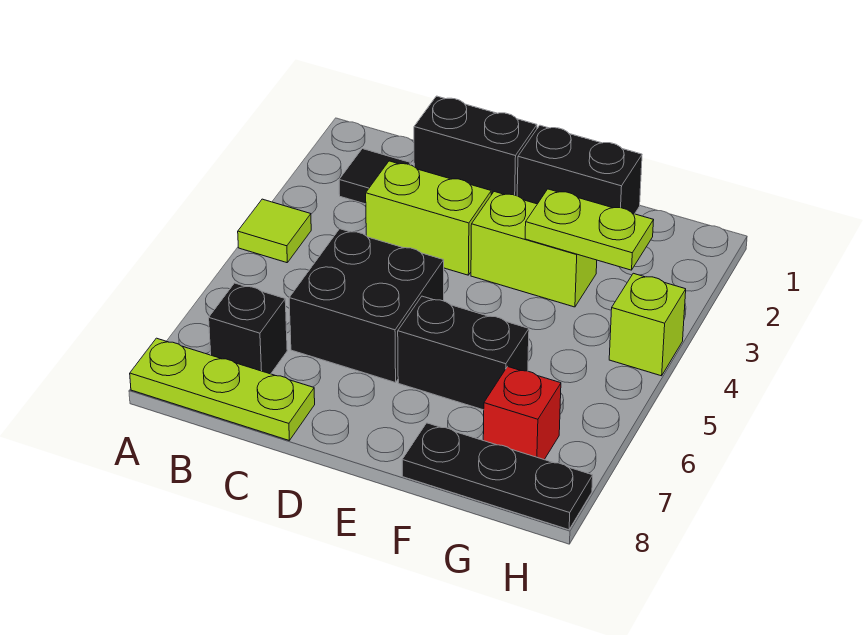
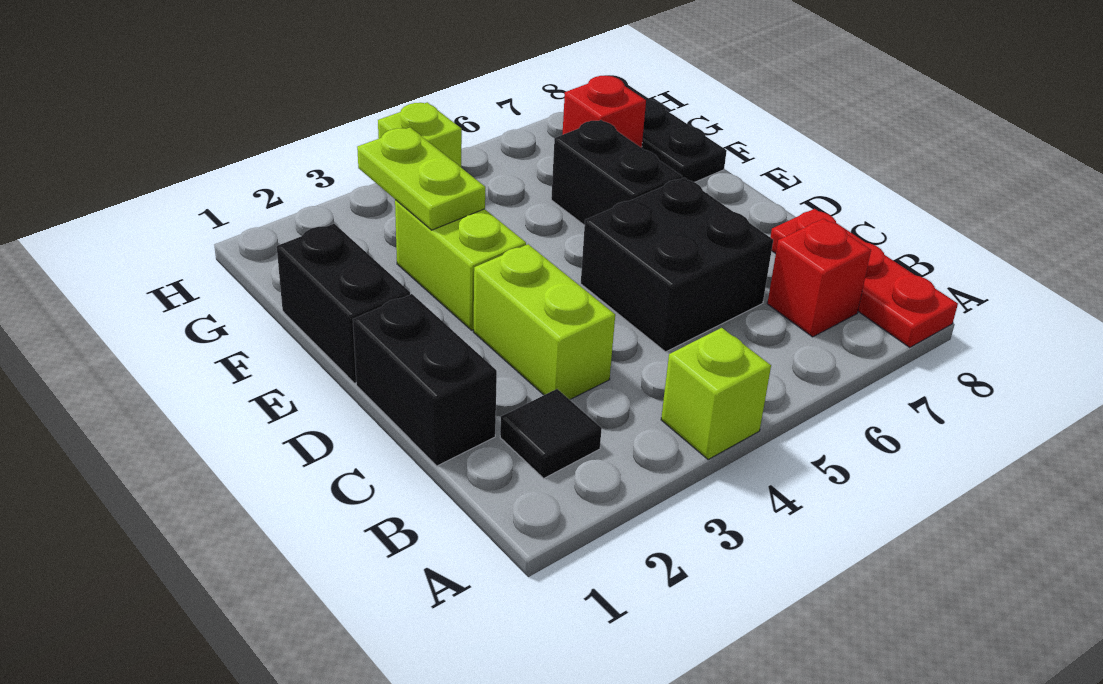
lime tile A4 level 1 -> lime brick A4 level 1
lime plate A8:C8 level 1 -> red plate A8:C8 level 1
black brick B7 level 1 -> red brick B7 level 1

